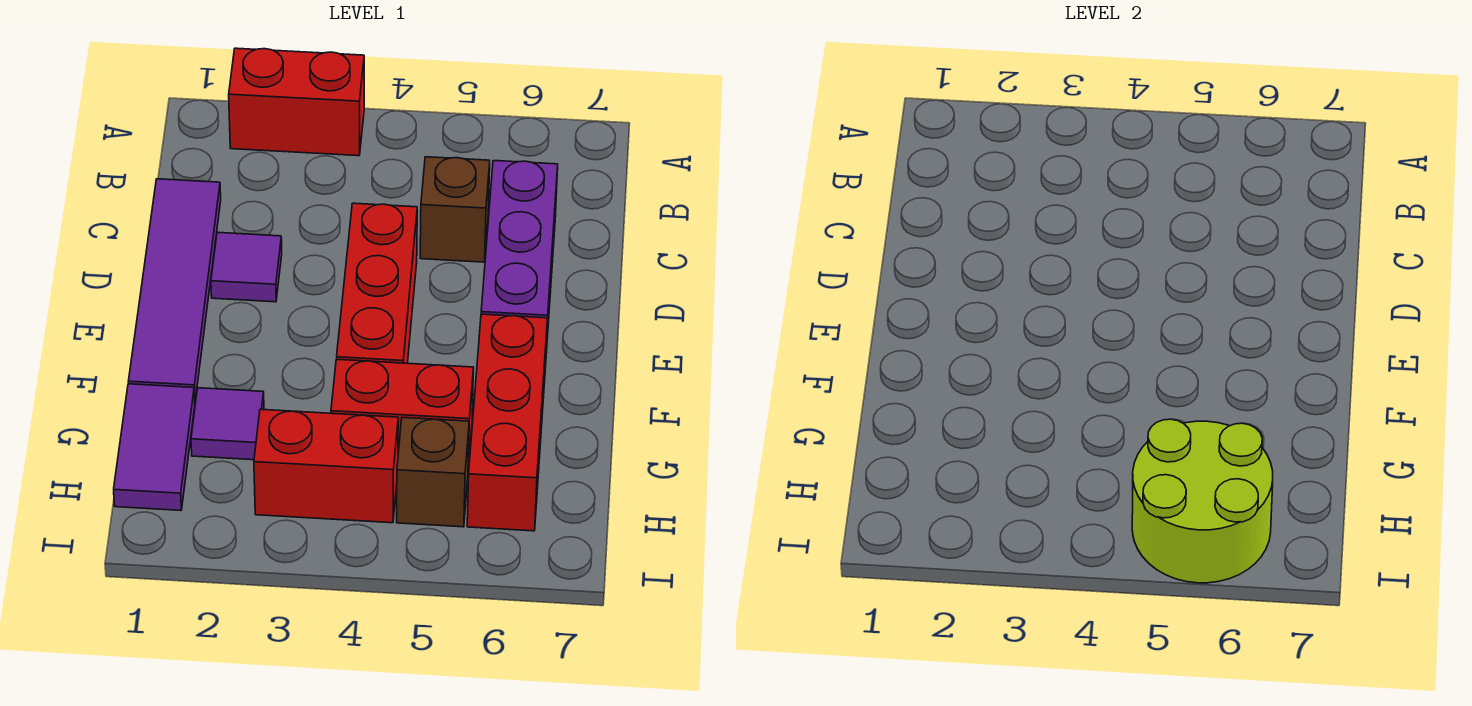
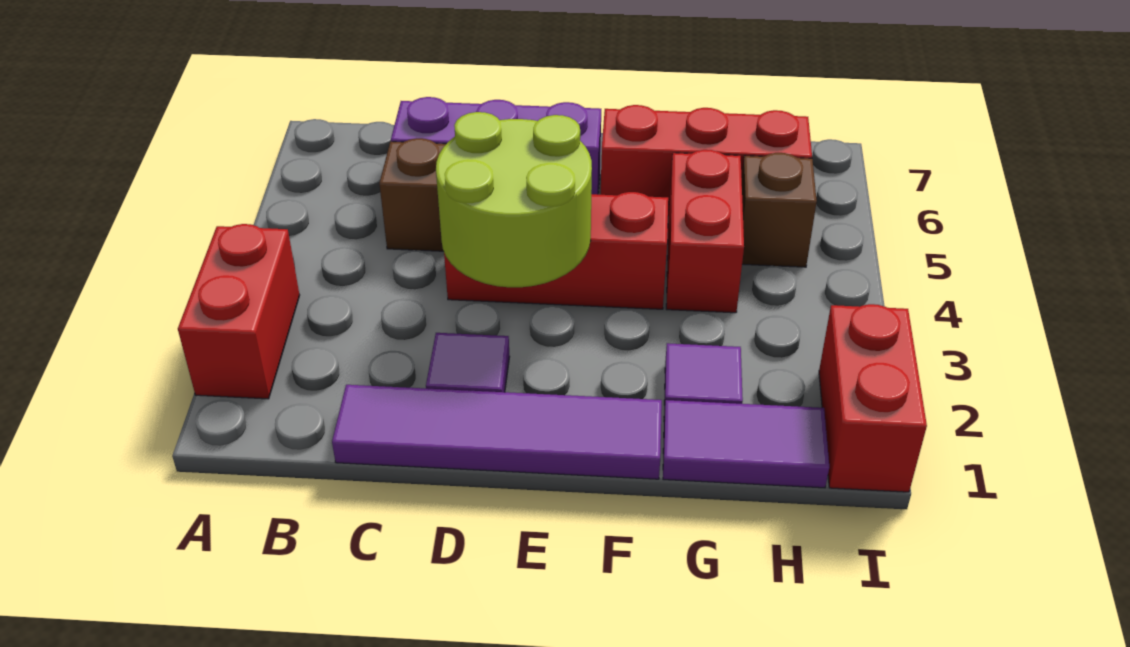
red brick H3:H4 level 1 -> red brick I1:I2 level 1
lime round brick H5:I6 level 2 -> lime round brick D3:E4 level 2

